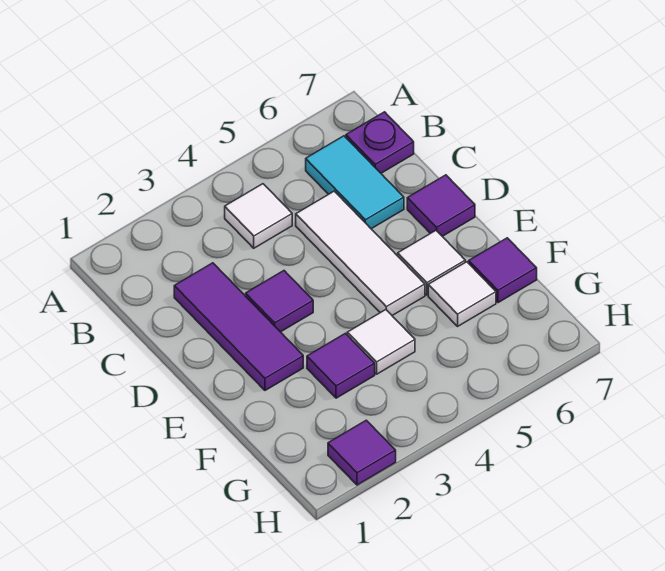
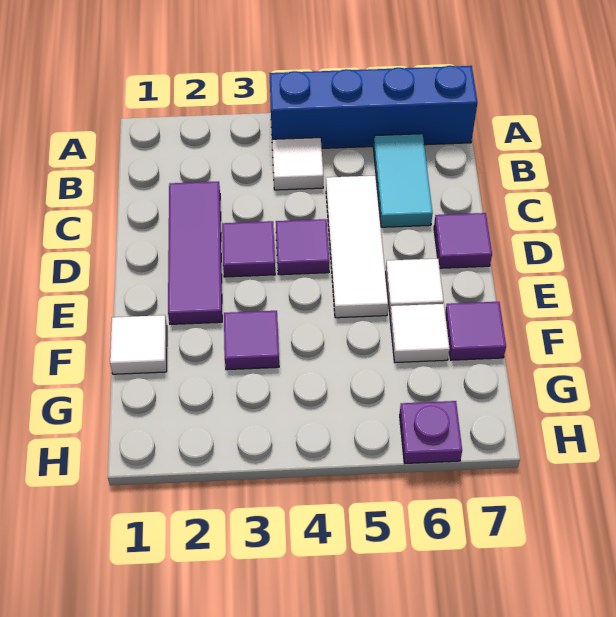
none -> blue brick A4:A7 level 1
purple plate B7 level 1 -> purple plate H6 level 1
white tile F4 level 1 -> white tile F1 level 1
purple tile H2 level 1 -> purple tile D4 level 1

